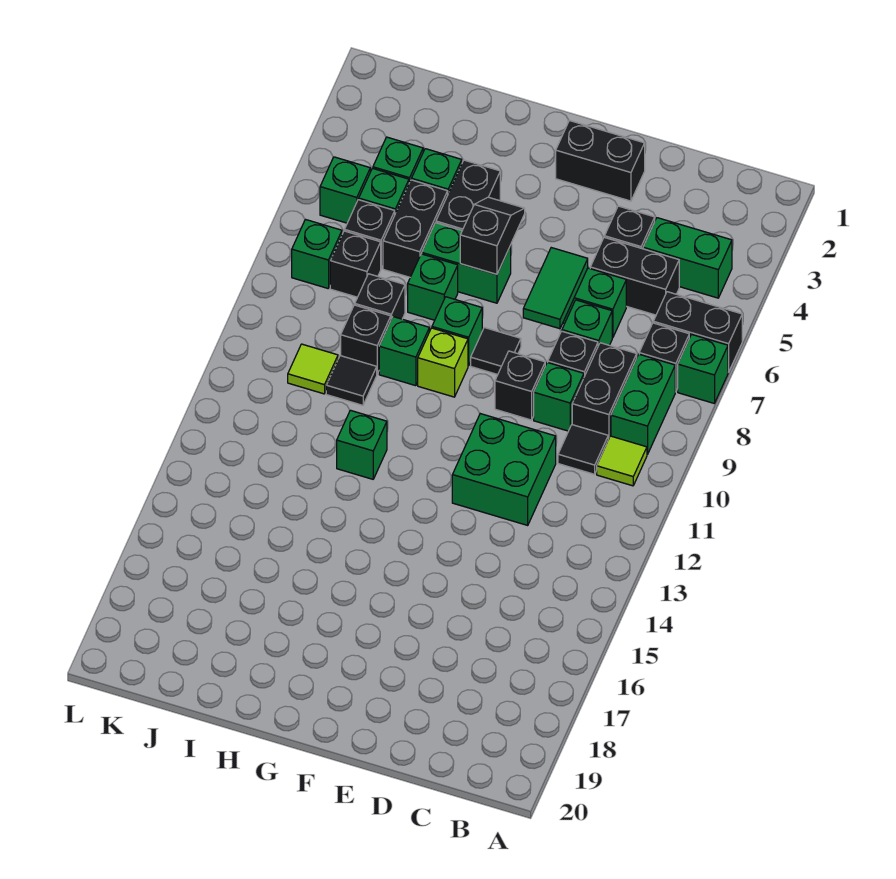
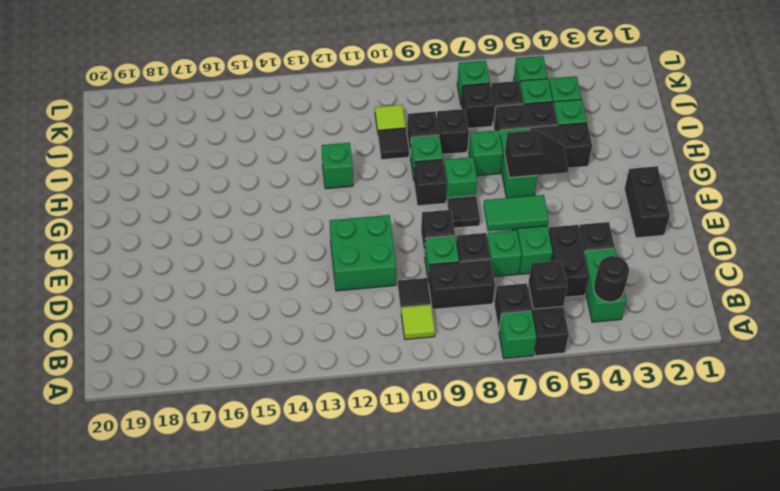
none -> black round brick B4 level 2
none -> black brick B6 level 2
green brick B8:B9 level 1 -> none
lime brick G9 level 1 -> black brick G9 level 1

